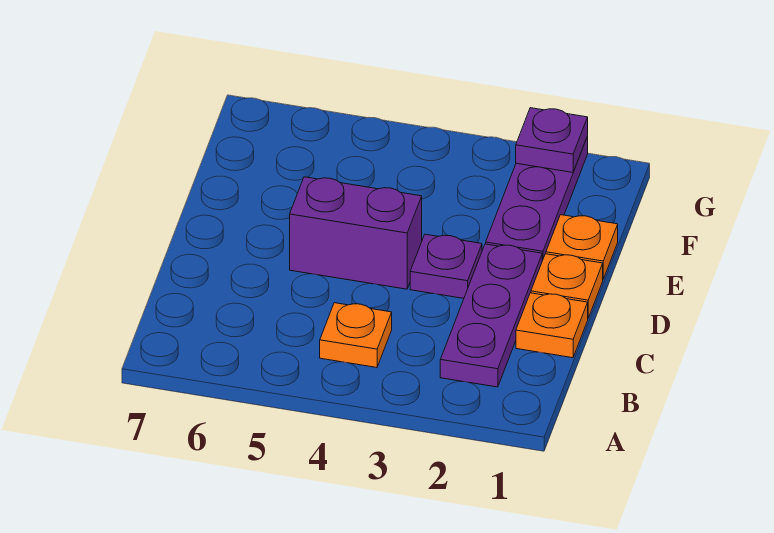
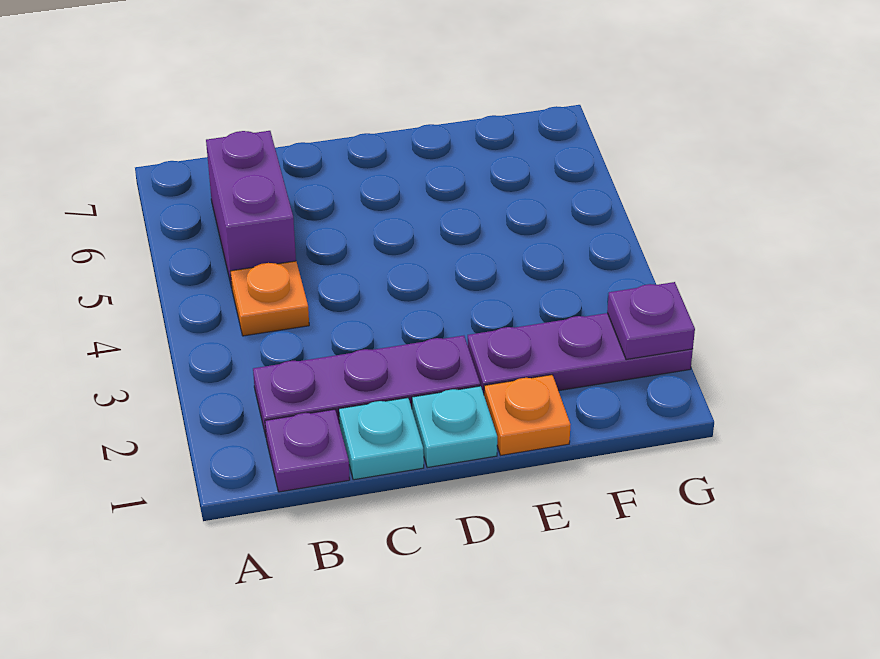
orange plate C1 level 1 -> cyan plate C1 level 1
orange plate D1 level 1 -> cyan plate D1 level 1
purple plate D3 level 1 -> purple plate B1 level 1
purple brick D4:D5 level 1 -> purple brick B5:B6 level 1

